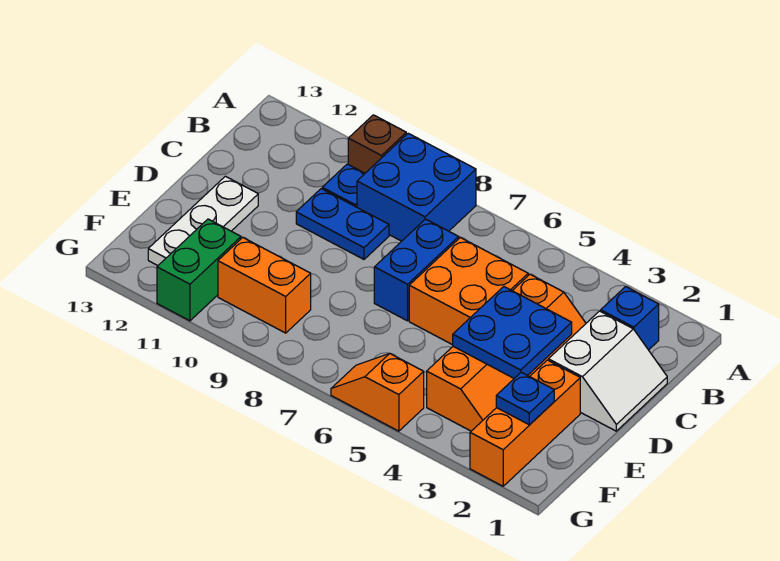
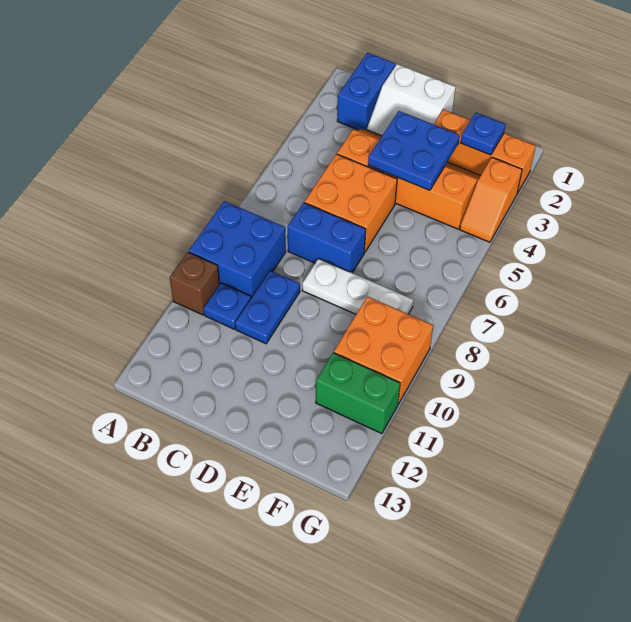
blue brick B2 level 1 -> blue brick B1:B2 level 1
white slope C1:D2 level 1 top 2 -> white slope C1:D2 level 1 top 1
white plate D12:F12 level 1 -> white plate D8:F8 level 1
orange brick F9:F10 level 1 -> orange brick F9:G10 level 1
orange slope G5:G6 level 1 top 5 -> orange slope G3:G4 level 1 top 3

